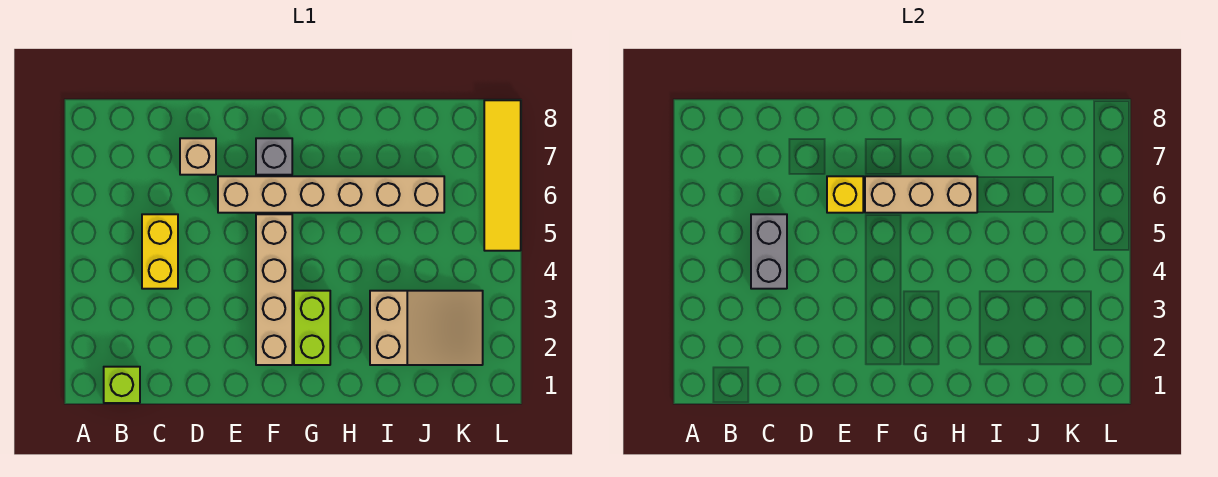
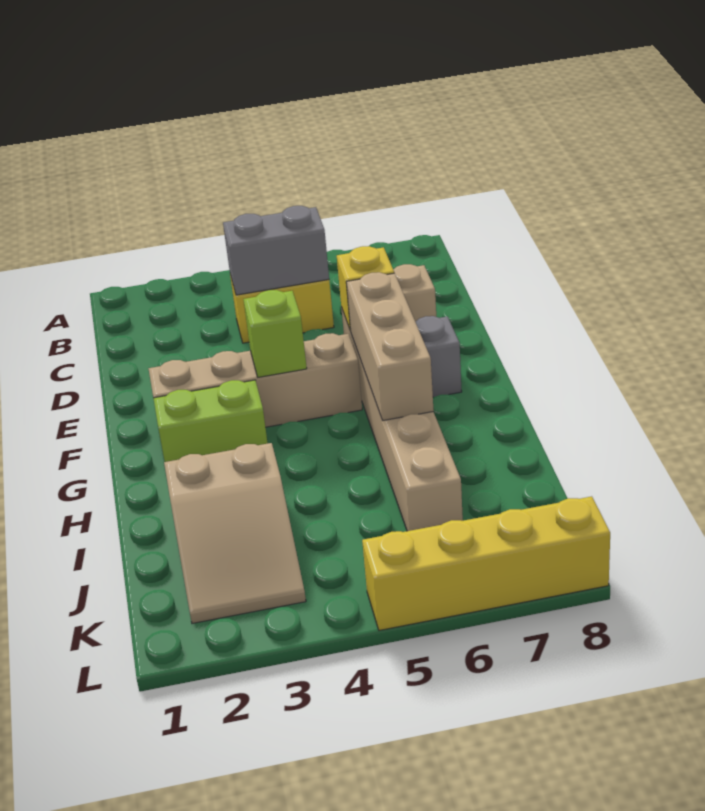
lime brick B1 level 1 -> lime brick F4 level 2
yellow tile L5:L8 level 1 -> yellow brick L5:L8 level 1

